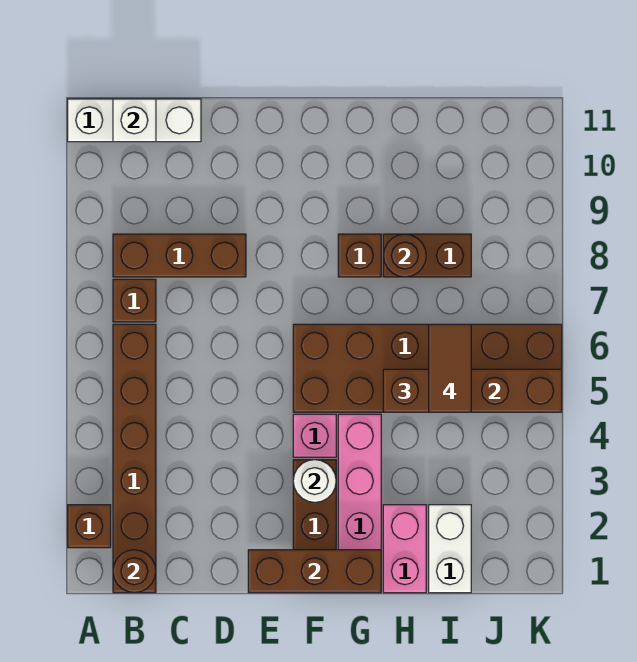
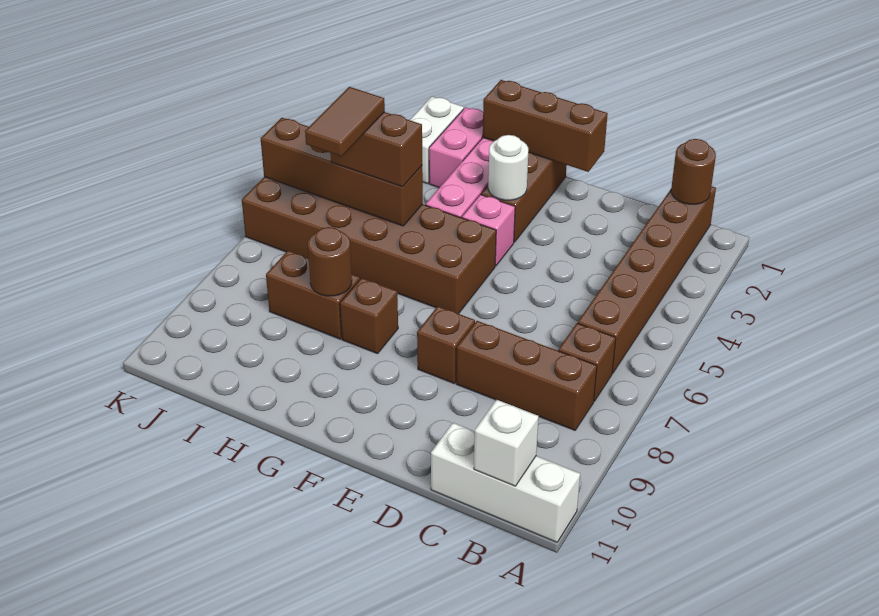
brown brick A2 level 1 -> brown brick E8 level 1

